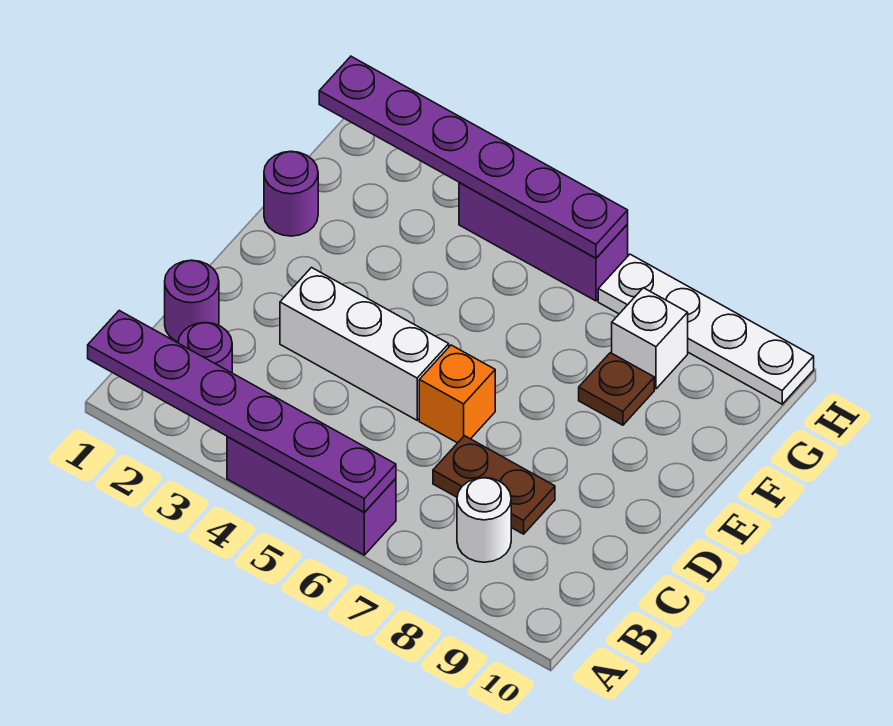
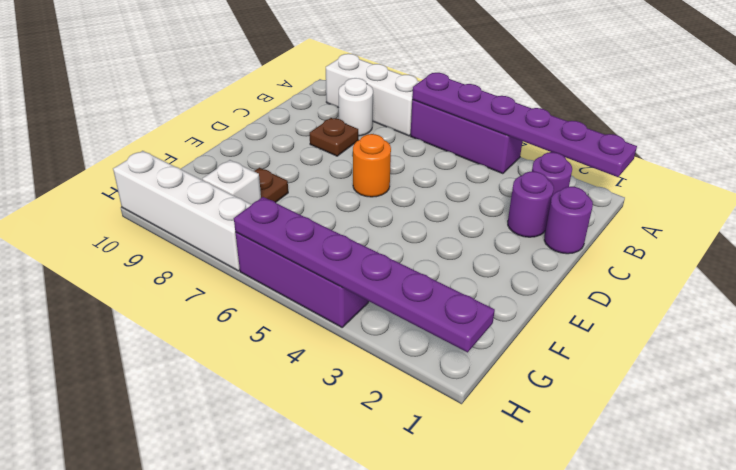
brown plate C7:C8 level 1 -> brown plate C8 level 1
white brick D3:D5 level 1 -> white brick A7:A9 level 1
orange brick D6 level 1 -> orange round brick D6 level 1
purple round brick F1 level 1 -> purple round brick C2 level 1
white plate H7:H10 level 1 -> white brick H7:H10 level 1

